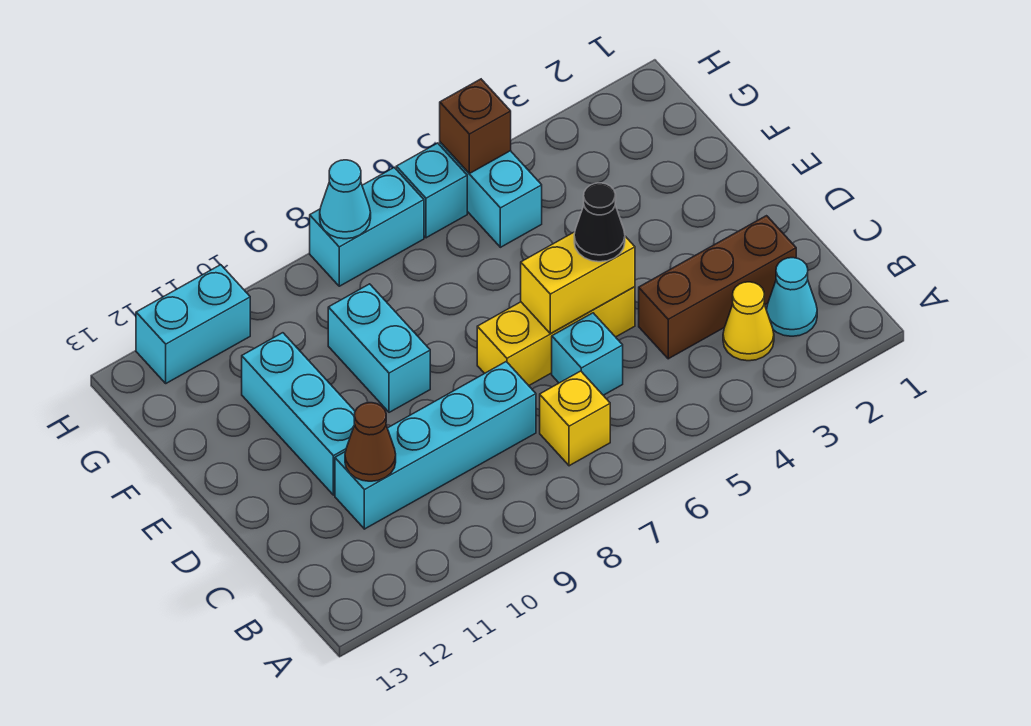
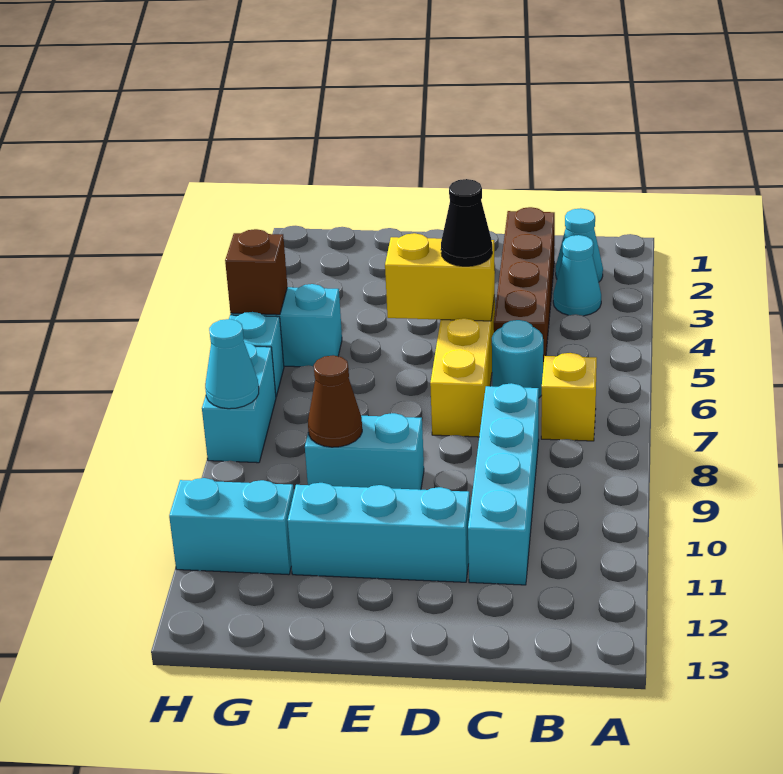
yellow cone B3 level 1 -> cyan cone B3 level 1
brown brick C2:C4 level 1 -> brown brick C2:C5 level 1
cyan brick C6 level 1 -> cyan round brick C6 level 1
brown cone C11 level 2 -> brown cone F9 level 2
yellow brick D5:D6 level 2 -> yellow brick D5:E5 level 2
cyan brick H11:H12 level 1 -> cyan brick G11:H11 level 1

